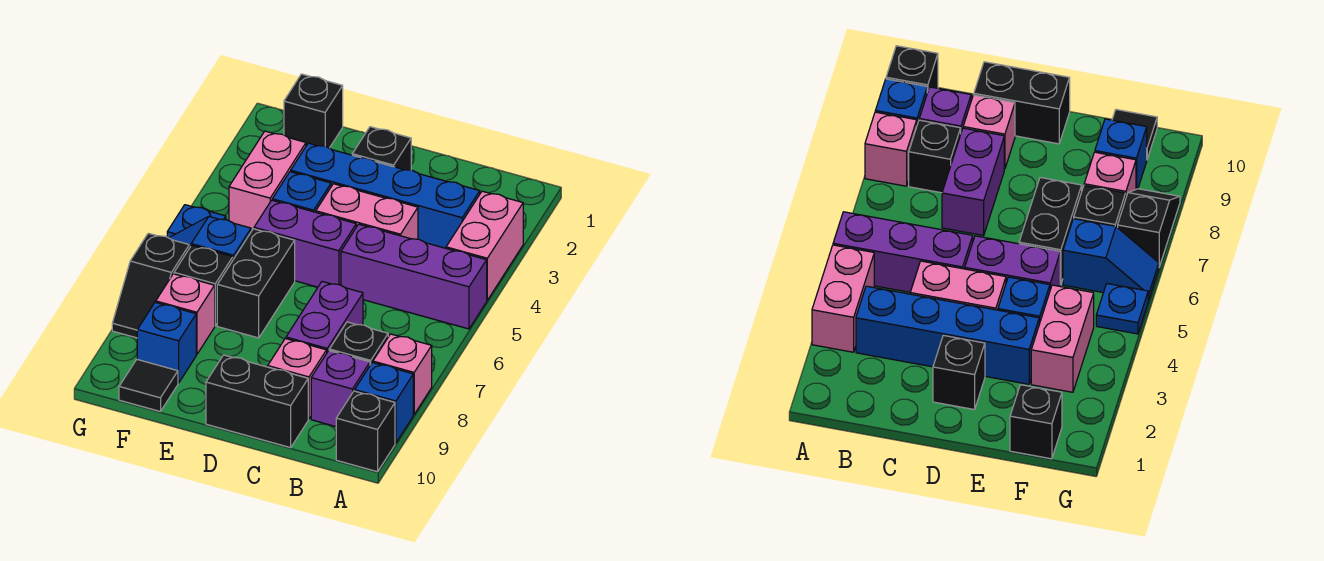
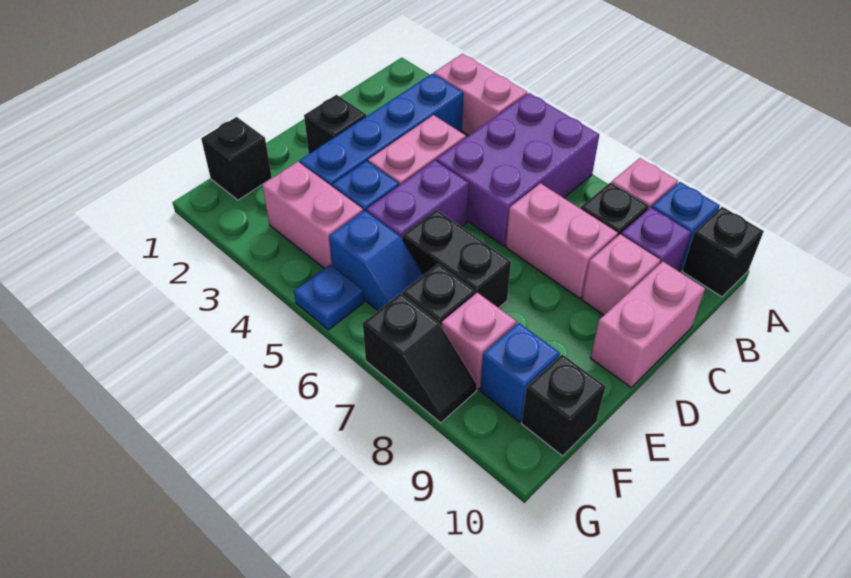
purple brick A5:C5 level 1 -> purple brick A5:C6 level 1
purple brick C7:C8 level 1 -> pink brick C7:C8 level 1
black brick C10:D10 level 1 -> pink brick C10:D10 level 1
blue slope F6:G6 level 1 top F -> blue slope F5:F6 level 1 top 5
black tile F10 level 1 -> black brick F10 level 1

